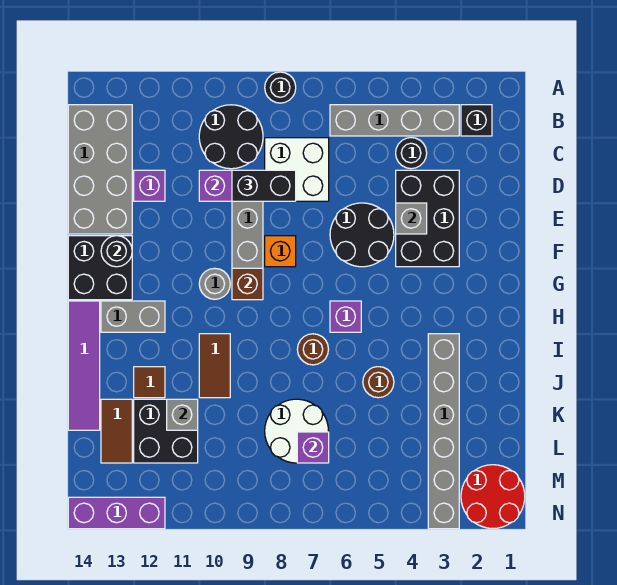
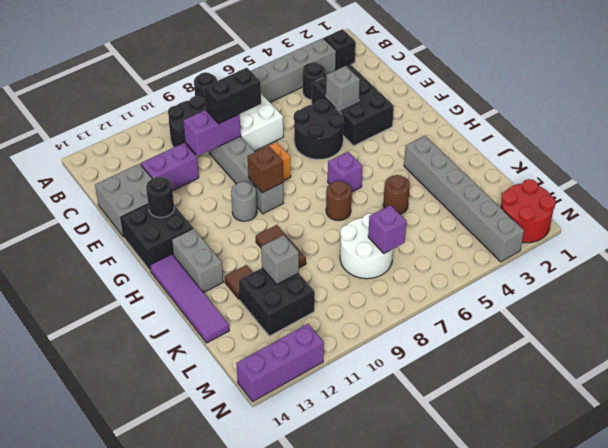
grey brick B13:E14 level 1 -> grey brick D13:E14 level 1
purple brick D12 level 1 -> purple brick D11:D12 level 1
grey brick H12:H13 level 1 -> grey brick H13:I13 level 1
brown tile K13:L13 level 1 -> none

